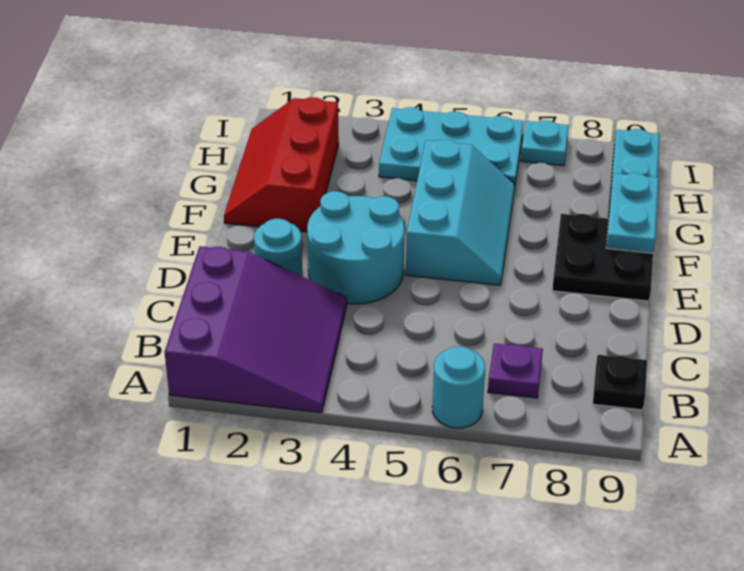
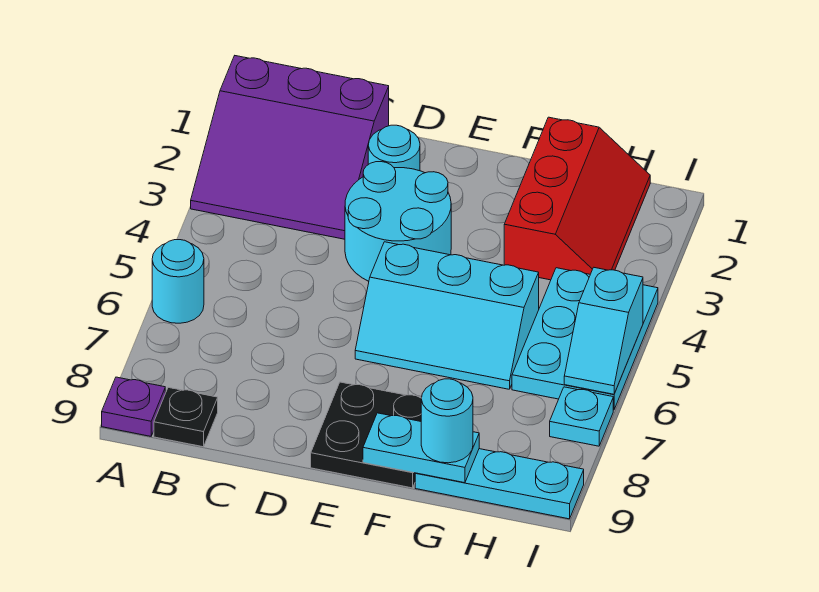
purple plate B7 level 1 -> purple plate A9 level 1
red slope F1:H2 level 1 top 2 -> red slope G1:H3 level 1 top G
none -> cyan round brick G9 level 3
none -> cyan slope I5:I6 level 2 top 5

